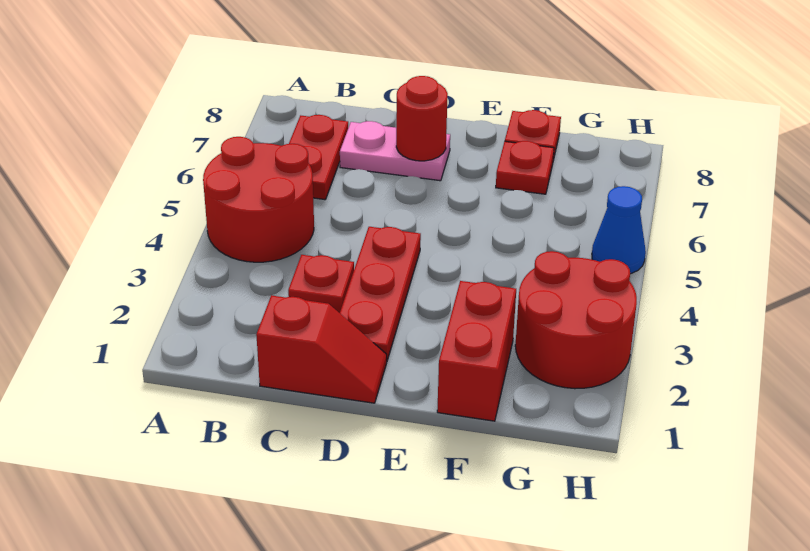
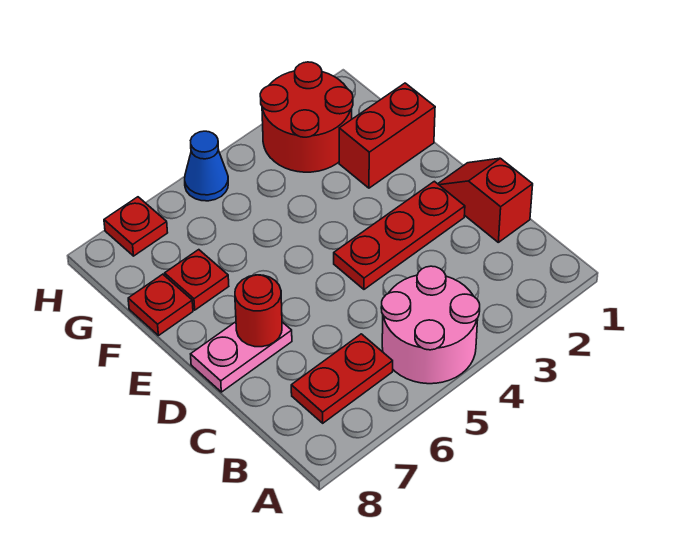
red round brick A4:B5 level 1 -> pink round brick A4:B5 level 1
red plate C3 level 1 -> red plate H7 level 1
pink plate C7:D7 level 1 -> pink plate D7:D8 level 1

